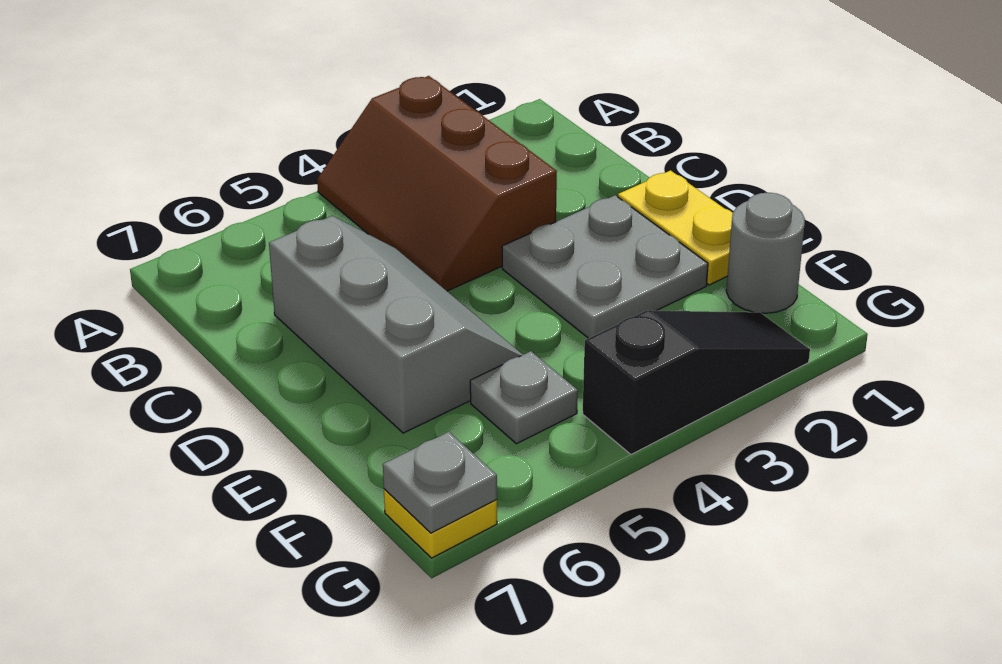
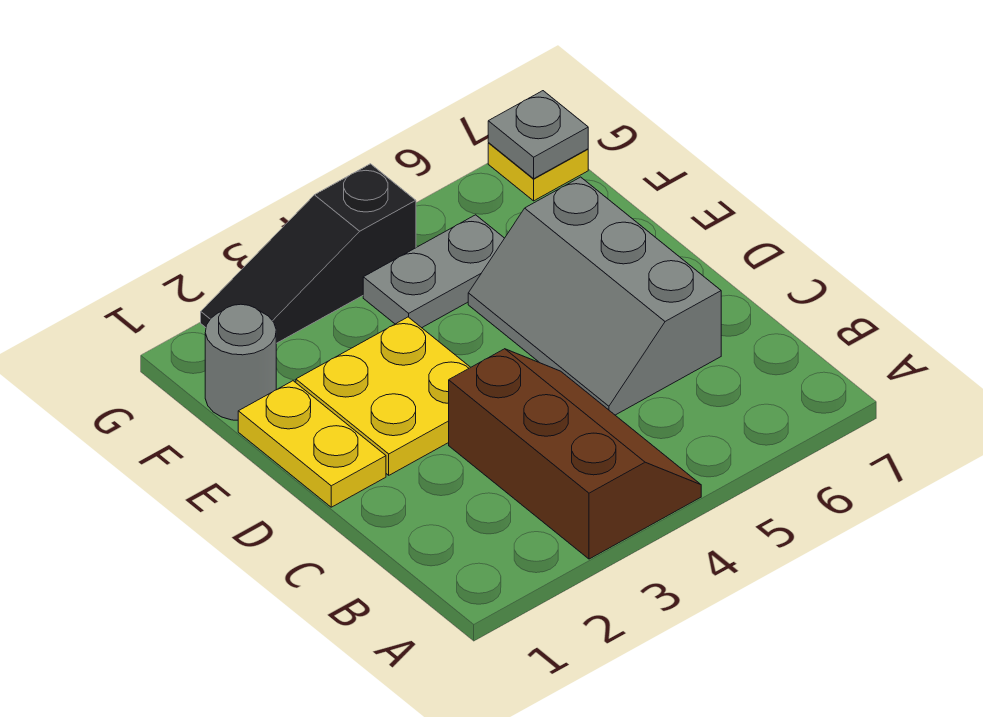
grey plate D2:E3 level 1 -> yellow plate D2:E3 level 1
grey plate F5 level 1 -> grey plate F4:F5 level 1

